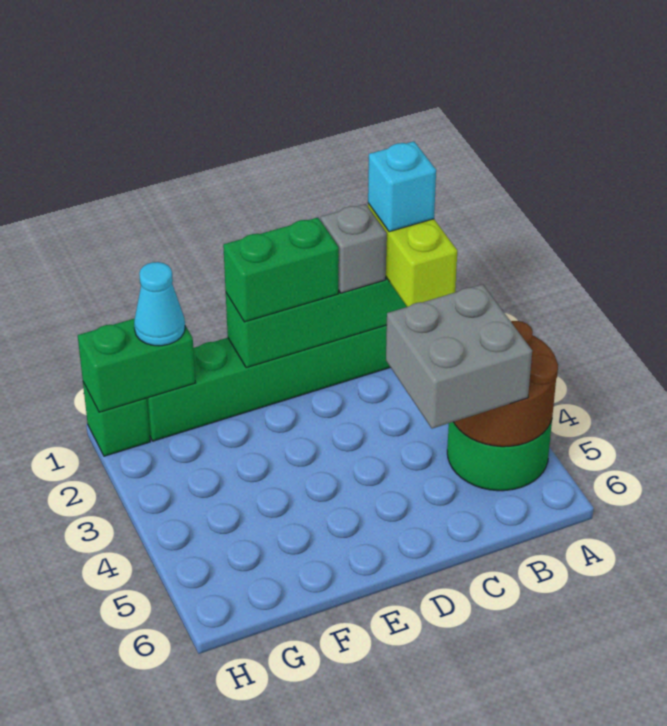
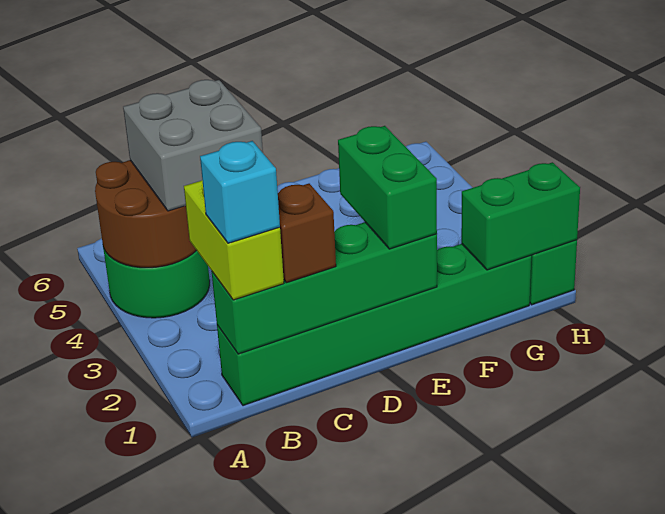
grey brick C1 level 3 -> brown brick C1 level 3
green brick D1:E1 level 3 -> green brick E1:E2 level 3
cyan cone G1 level 3 -> none

